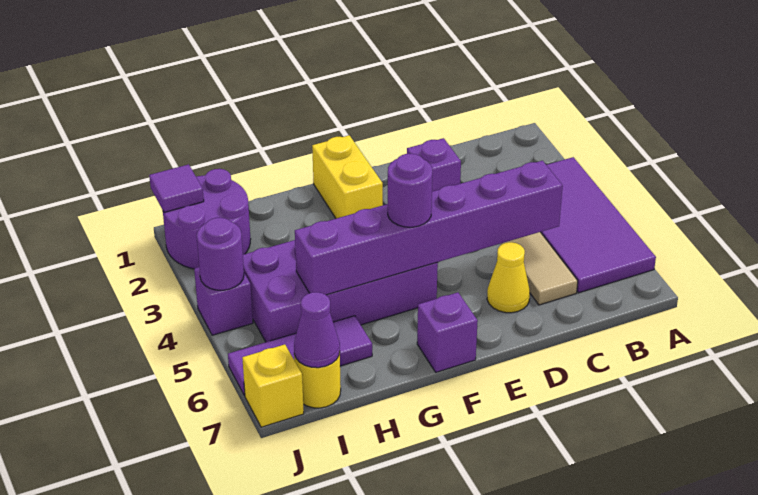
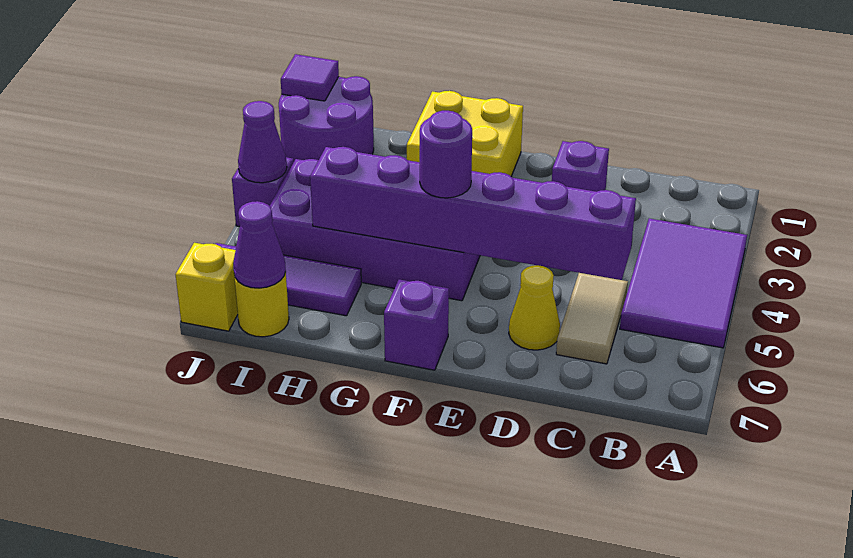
purple tile A3:B6 level 1 -> purple tile A3:B5 level 1
yellow brick F1:F2 level 1 -> yellow brick F1:G2 level 1
purple round brick J4 level 2 -> purple cone J4 level 2

